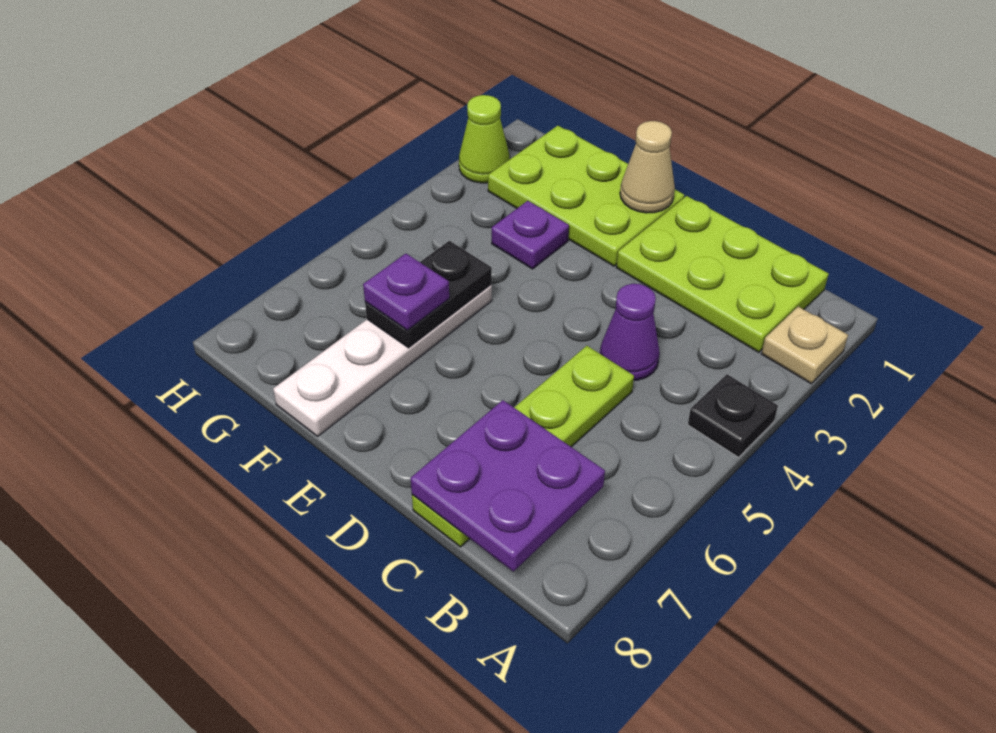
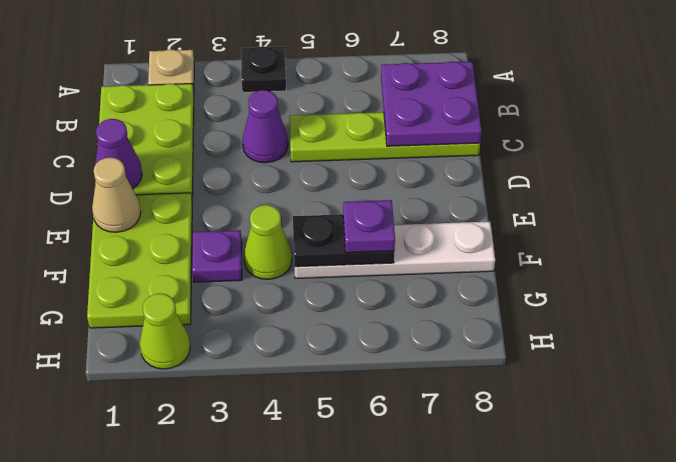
none -> purple cone D1 level 2
none -> lime cone F4 level 1

